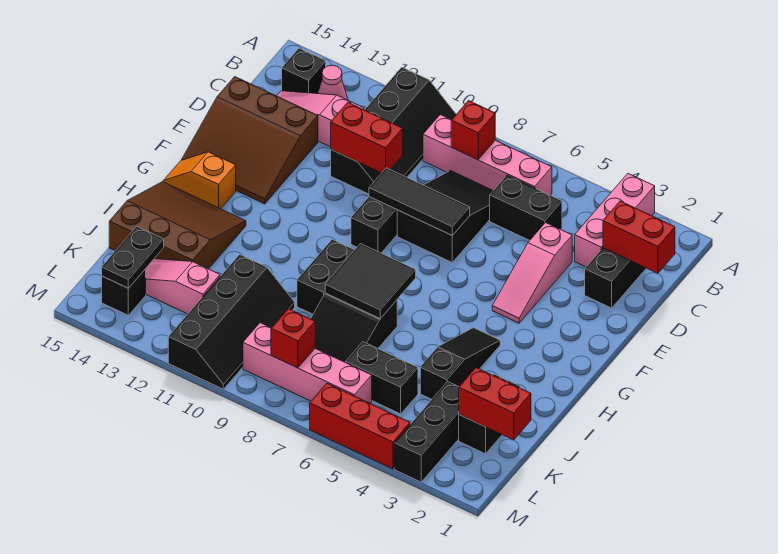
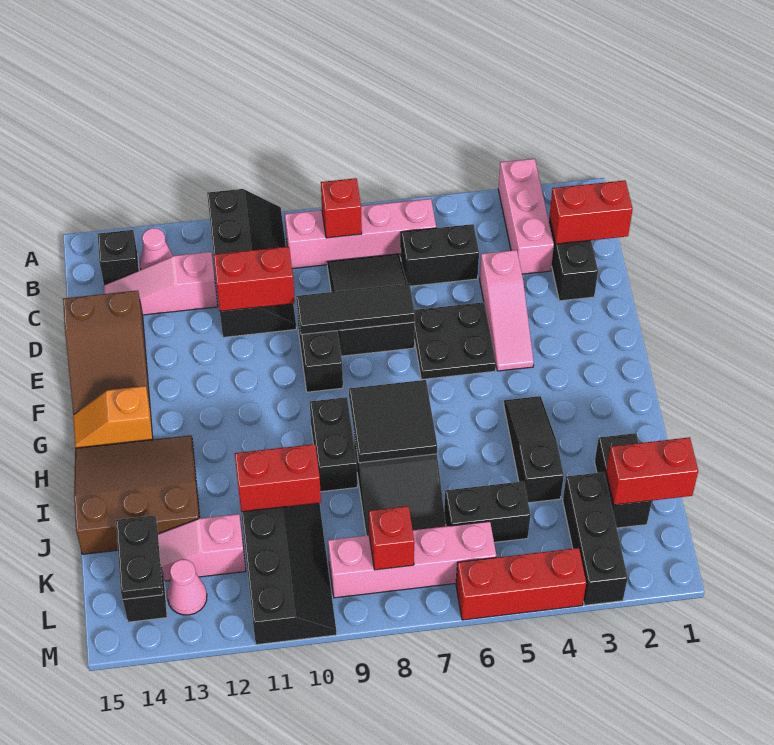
brown slope D13:F15 level 1 top D -> brown slope D14:F15 level 1 top D
none -> black plate E5:F6 level 1
none -> red brick J10:J11 level 2
none -> pink cone L13 level 1

